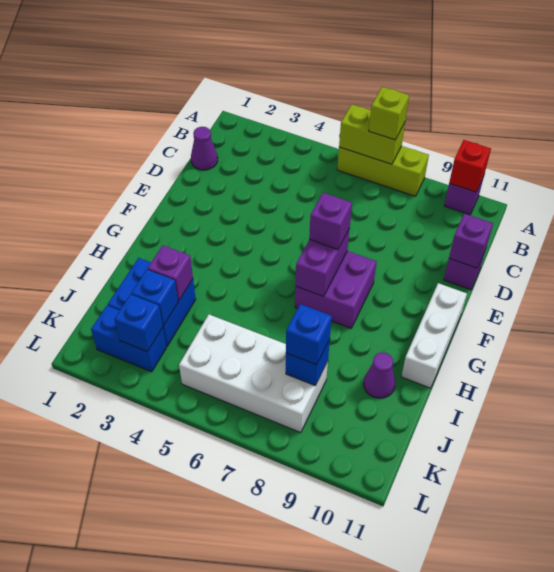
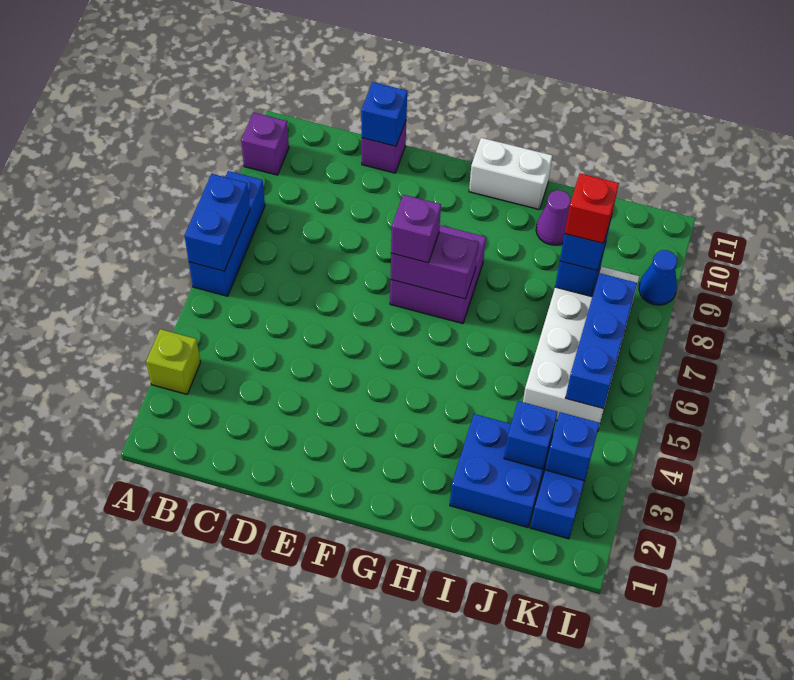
lime brick A6:A8 level 1 -> blue brick A6:A8 level 1
lime brick A6:A7 level 2 -> blue brick A6:A7 level 2
lime brick A7 level 3 -> lime brick A3 level 1
red brick A10 level 2 -> red brick J8 level 4
purple cone C1 level 1 -> none
purple brick D11 level 2 -> blue brick D11 level 2
white brick F11:H11 level 1 -> white brick G11:H11 level 1
purple brick I3 level 2 -> none
none -> blue brick K5:K7 level 2
none -> blue cone L9 level 1

